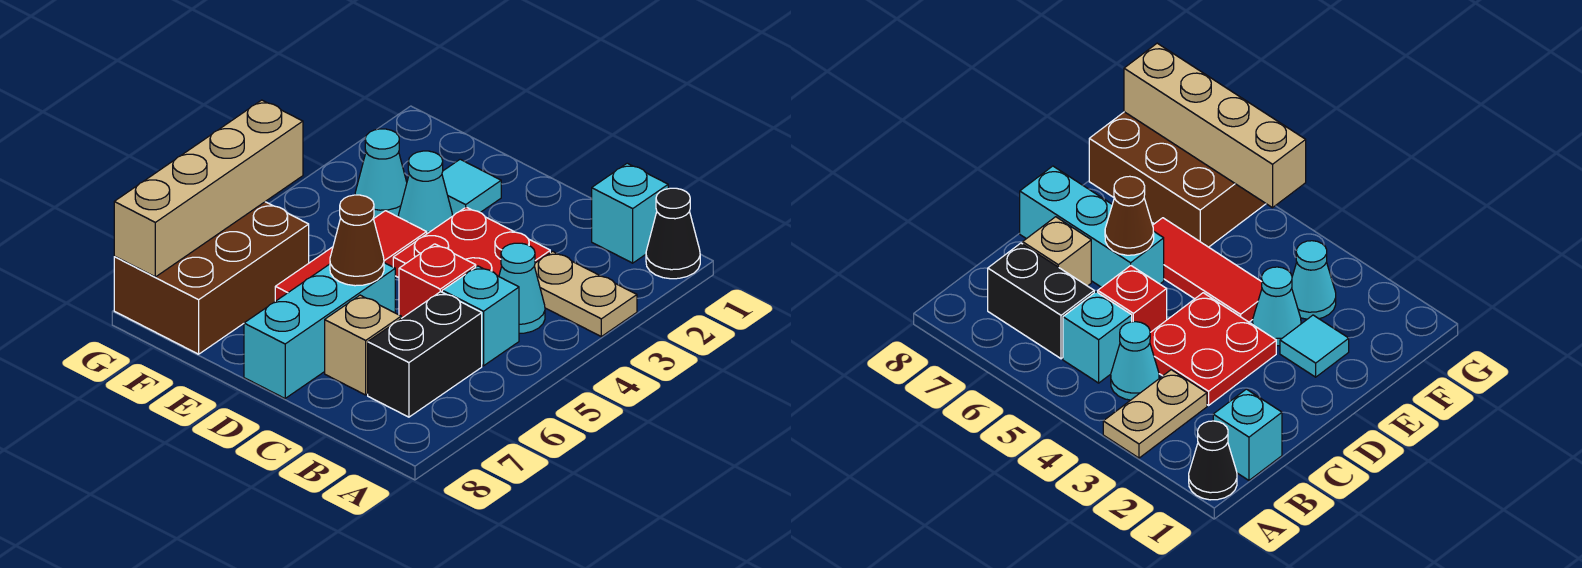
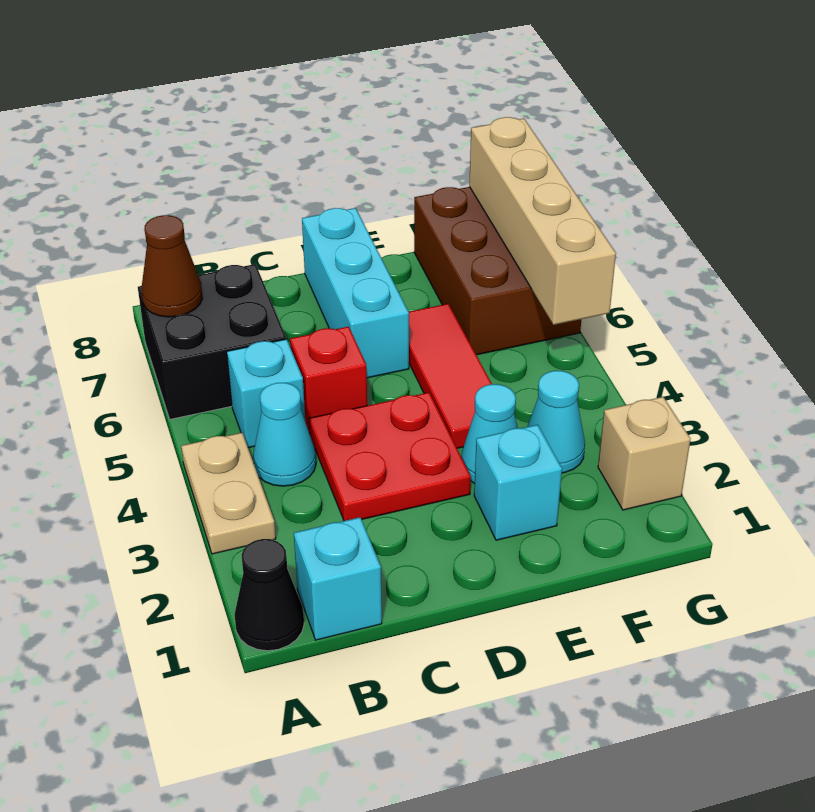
tan plate A3:B3 level 1 -> tan plate A3:A4 level 1
black brick B6:B7 level 1 -> black brick A6:B7 level 1
tan brick C7 level 1 -> tan brick G2 level 1
brown cone D6 level 2 -> brown cone A7 level 2
cyan tile E2 level 1 -> cyan brick E2 level 1

